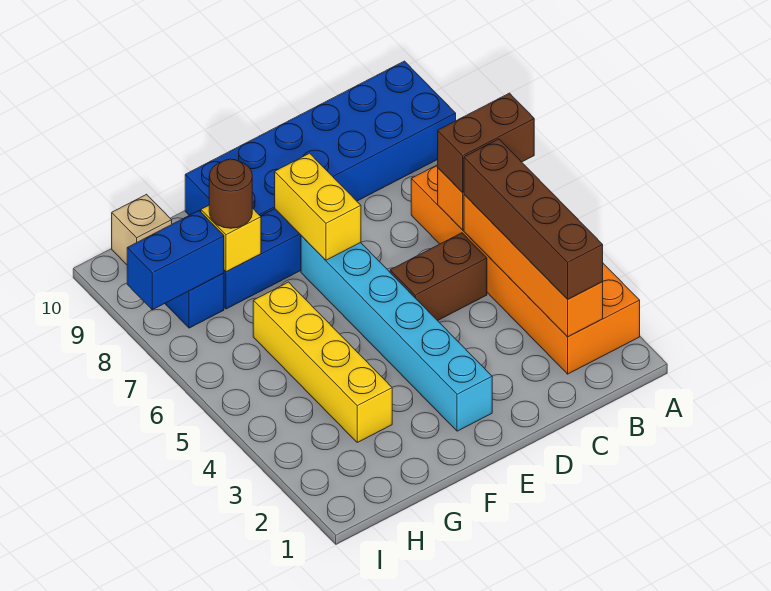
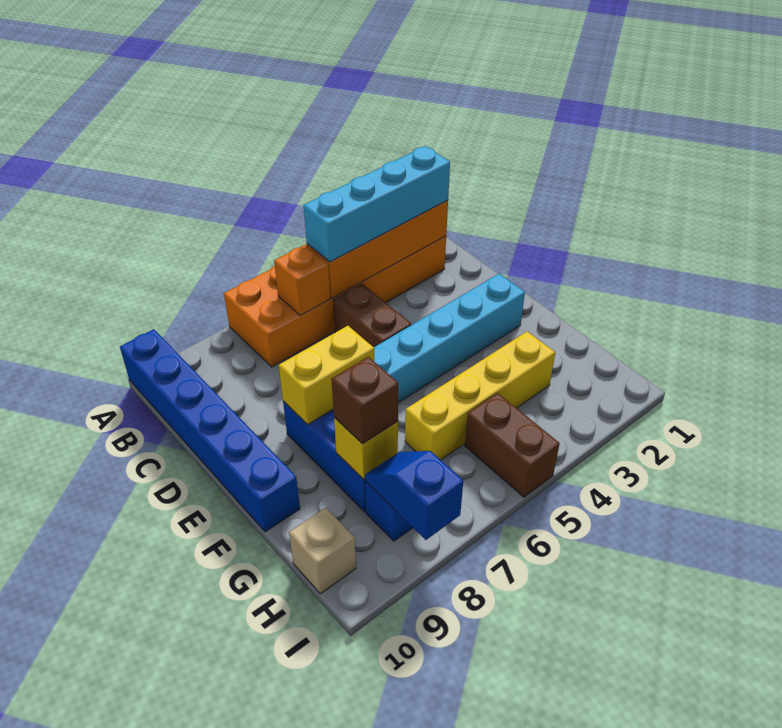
brown brick A6:B6 level 3 -> brown brick H5:I5 level 1
blue brick A9:F10 level 1 -> blue brick A10:F10 level 1
brown brick B2:B5 level 3 -> cyan brick B2:B5 level 3
brown round brick G8 level 3 -> brown brick G8 level 3
blue brick H8:I8 level 2 -> blue slope H8:I8 level 2 top I

